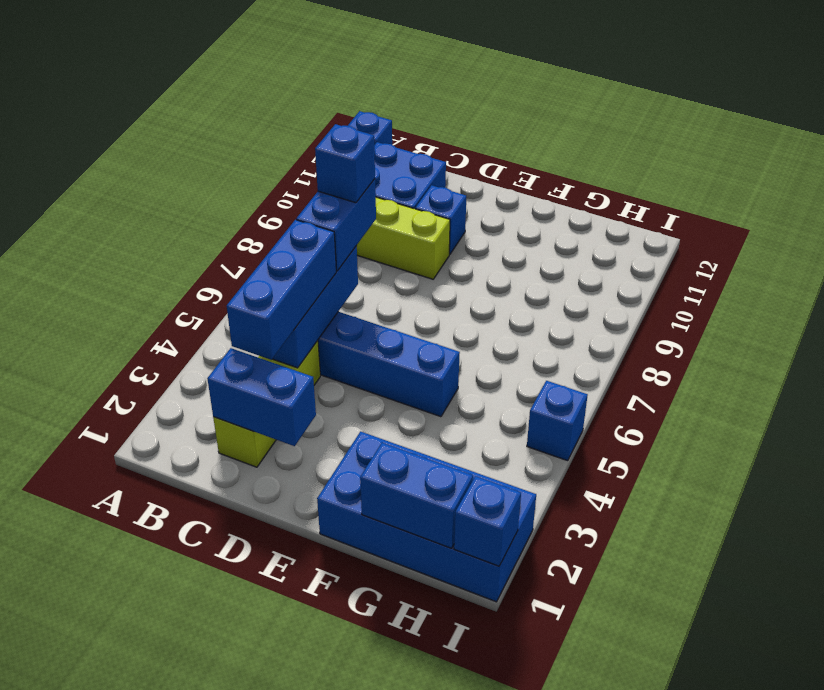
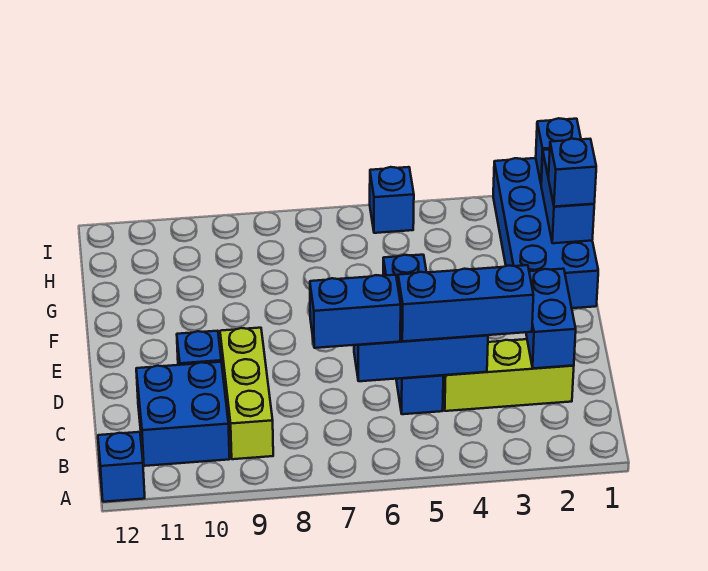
blue brick C7 level 4 -> blue brick G1 level 3

